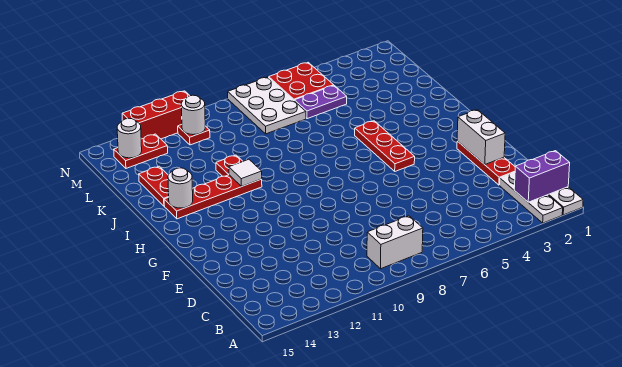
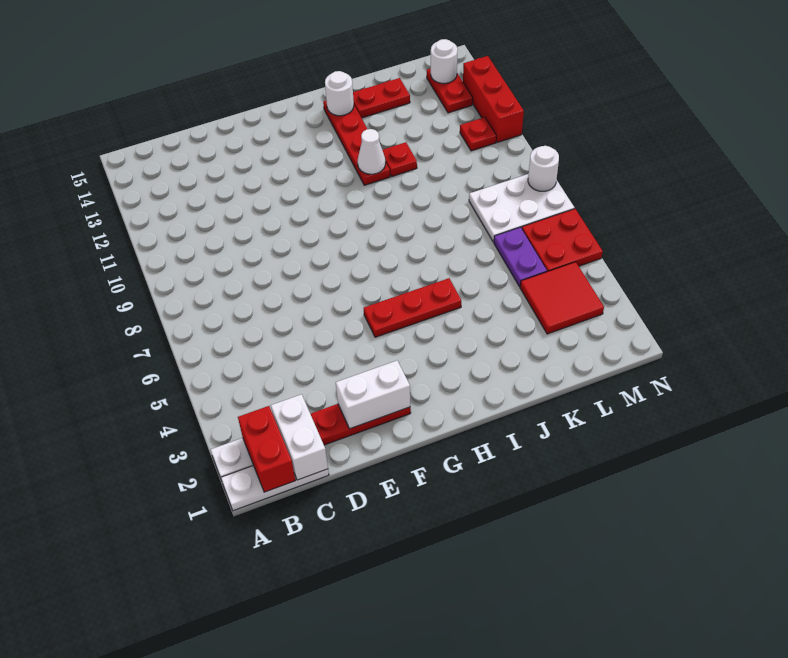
purple brick B1:B2 level 2 -> red brick B1:B2 level 2
white brick B8:B9 level 1 -> white brick C1:C2 level 2
white tile I11 level 2 -> white cone I11 level 2
none -> red tile L3:M4 level 1
white round brick M11 level 2 -> white round brick N8 level 2

